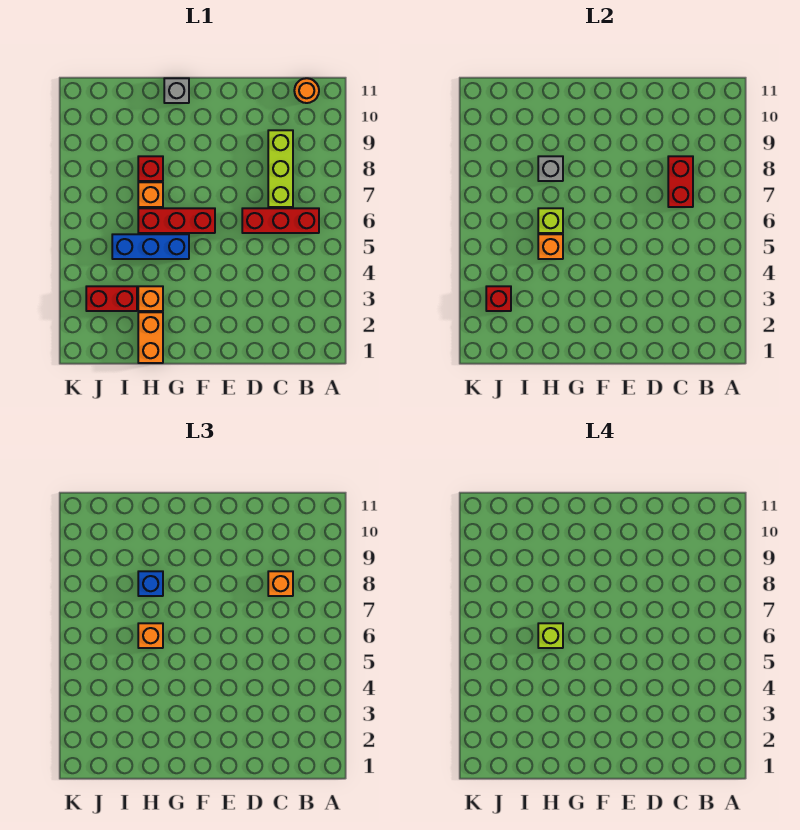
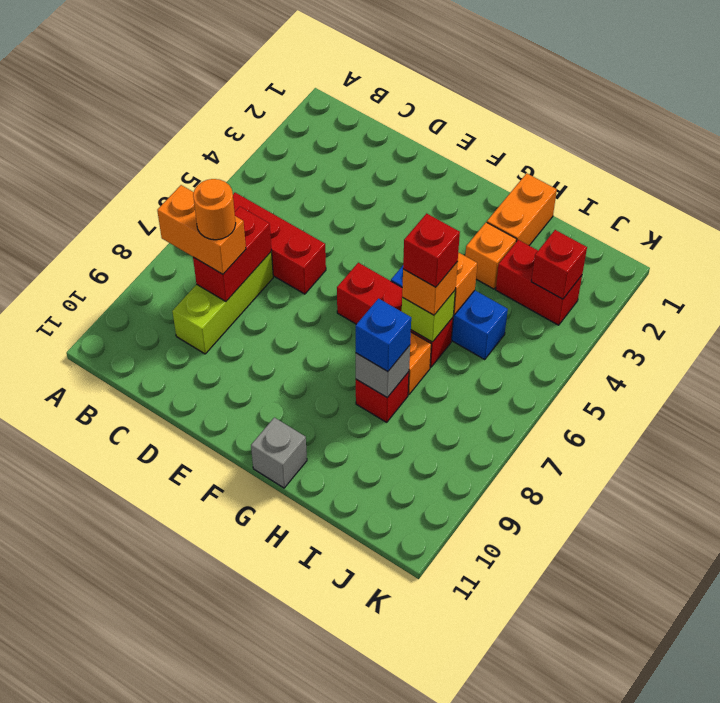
orange round brick B11 level 1 -> orange round brick C8 level 4
orange brick C8 level 3 -> orange brick B8:C8 level 3
lime brick H6 level 4 -> red brick H6 level 4

